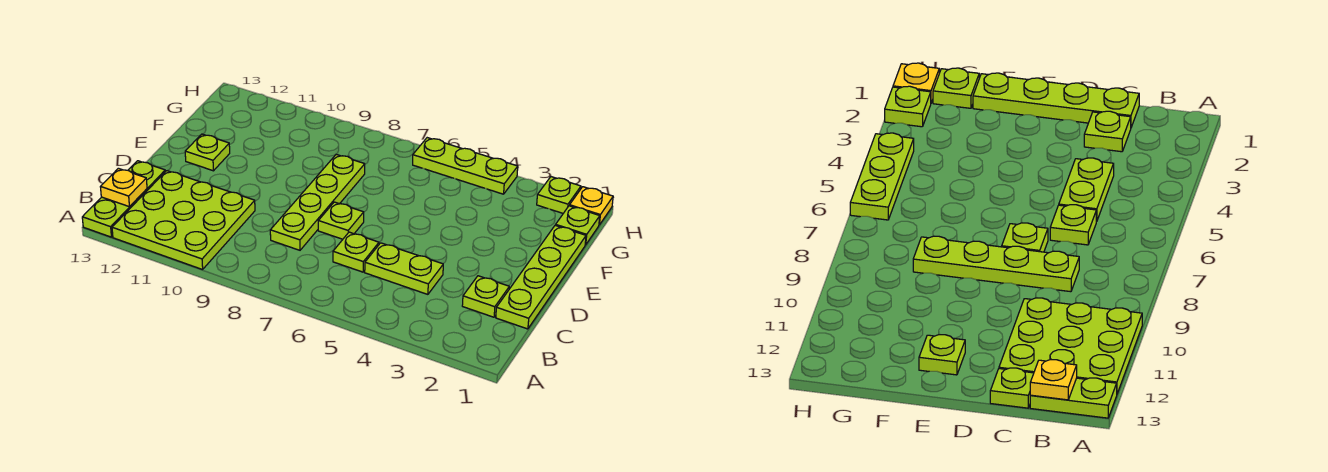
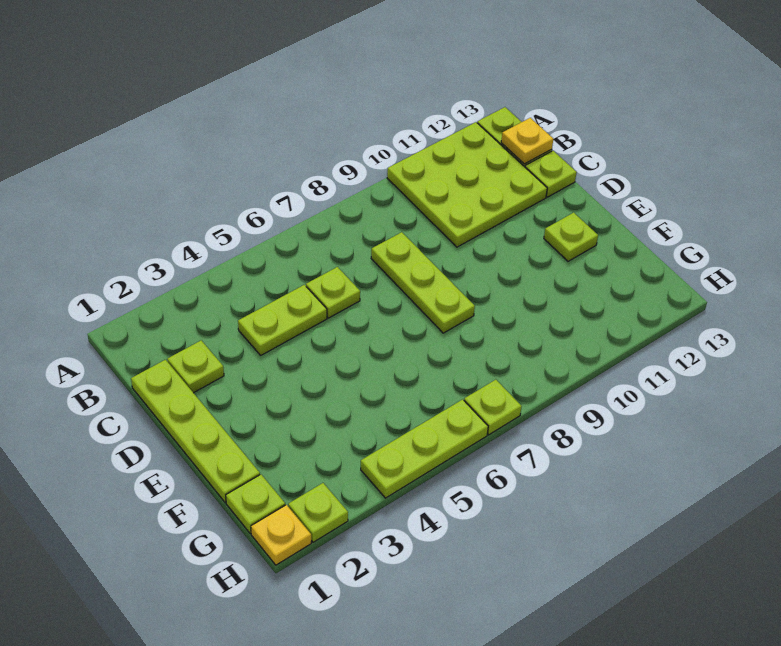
lime plate C8:F8 level 1 -> lime plate C8:E8 level 1
lime plate D7 level 1 -> lime plate H7 level 1

